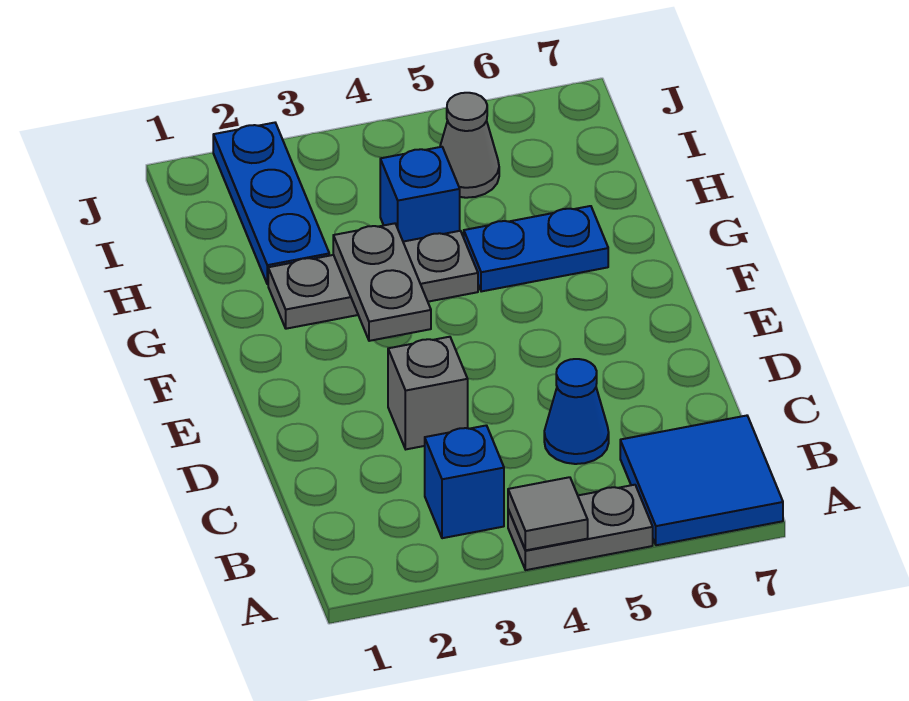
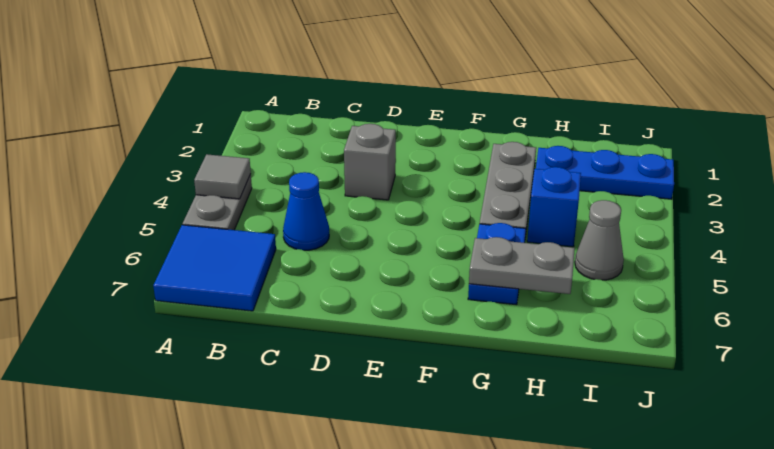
blue brick B3 level 1 -> none
grey plate F3:G3 level 2 -> grey plate G6:H6 level 2

